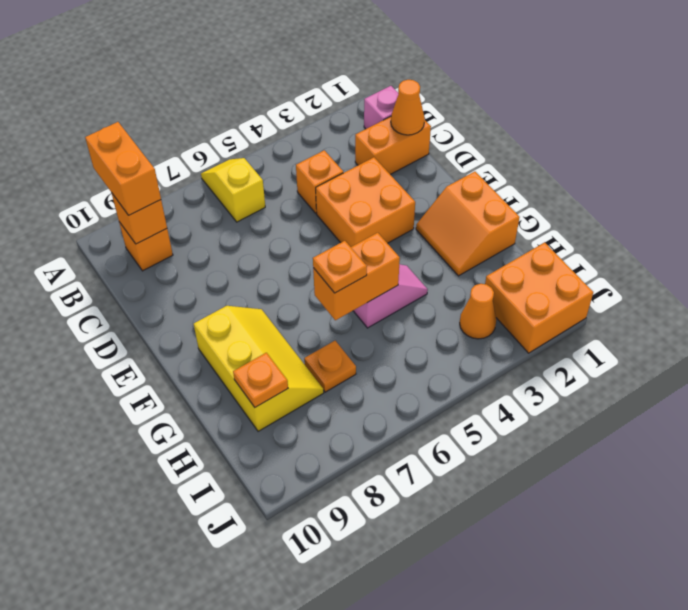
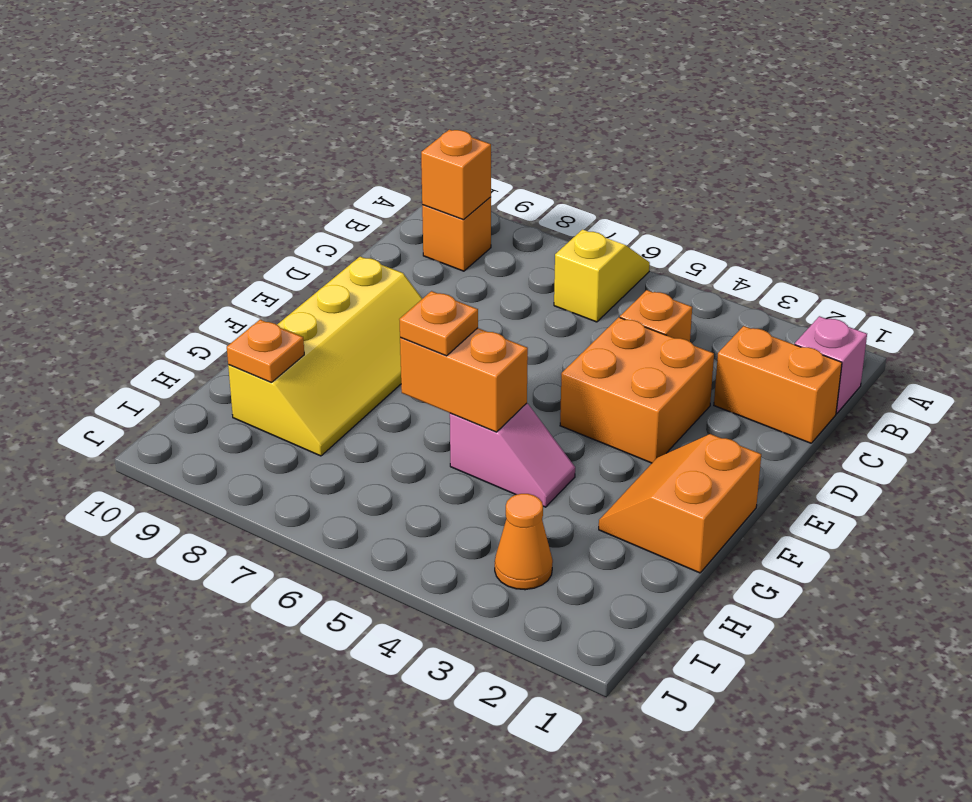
orange brick A9:B9 level 3 -> none
orange cone C1 level 2 -> none
yellow slope F8:H9 level 1 top 9 -> yellow slope E8:H9 level 1 top 9
orange plate H7 level 1 -> none
orange brick I1:J2 level 1 -> none

